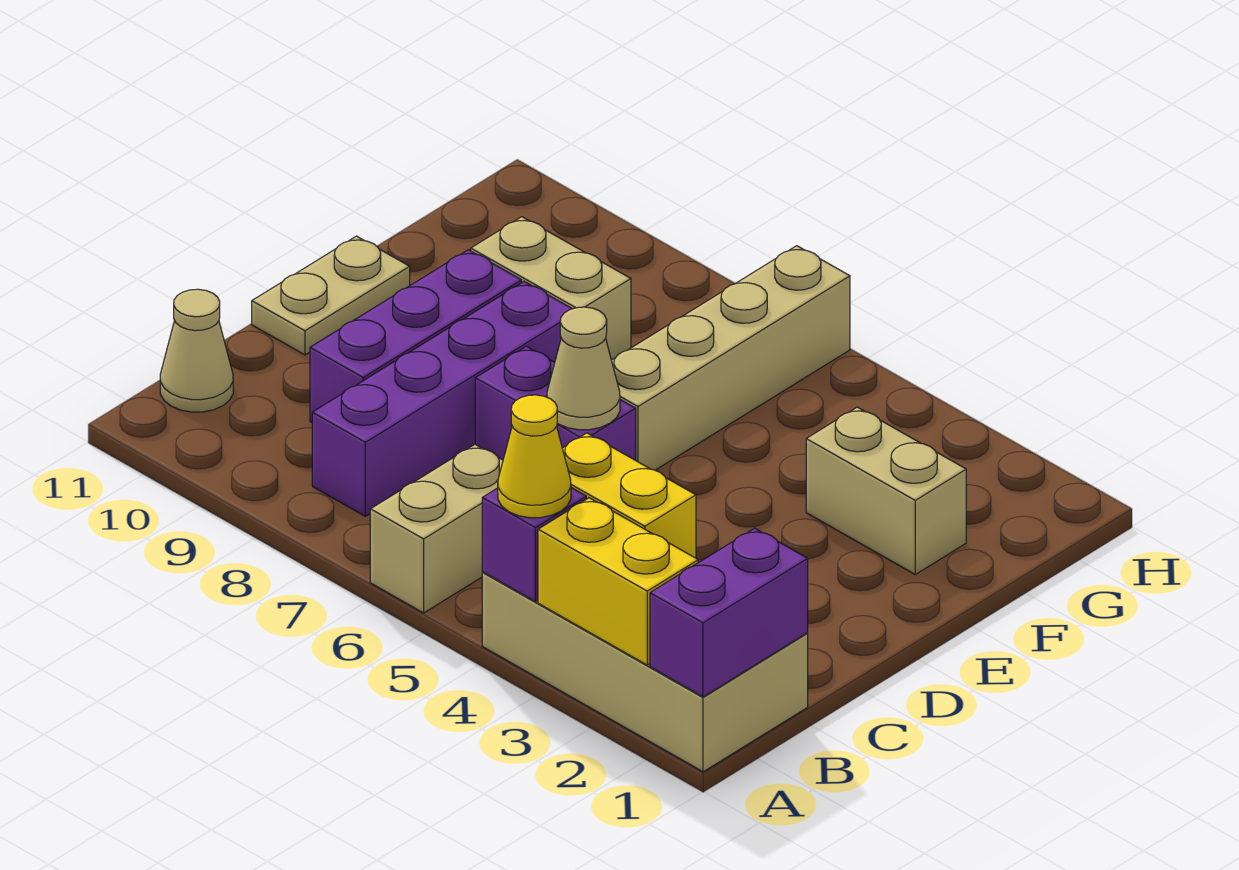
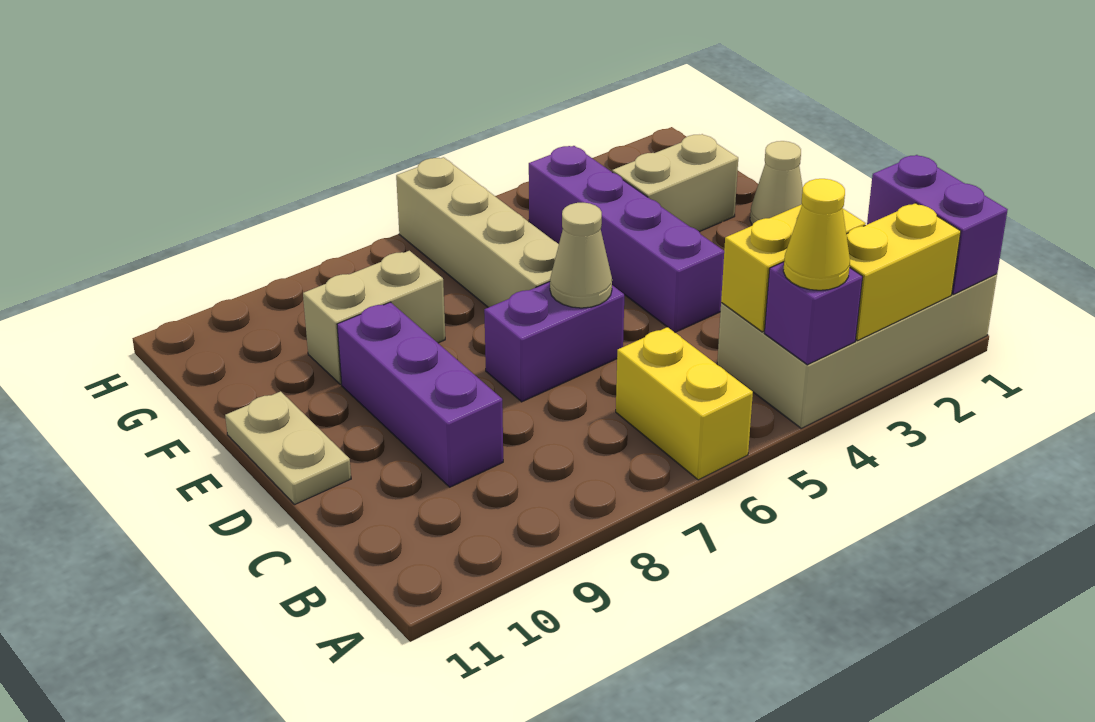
tan brick A6:B6 level 1 -> yellow brick A6:B6 level 1
purple brick B8:E8 level 1 -> purple brick D4:G4 level 1
tan cone B11 level 1 -> tan cone E1 level 1

